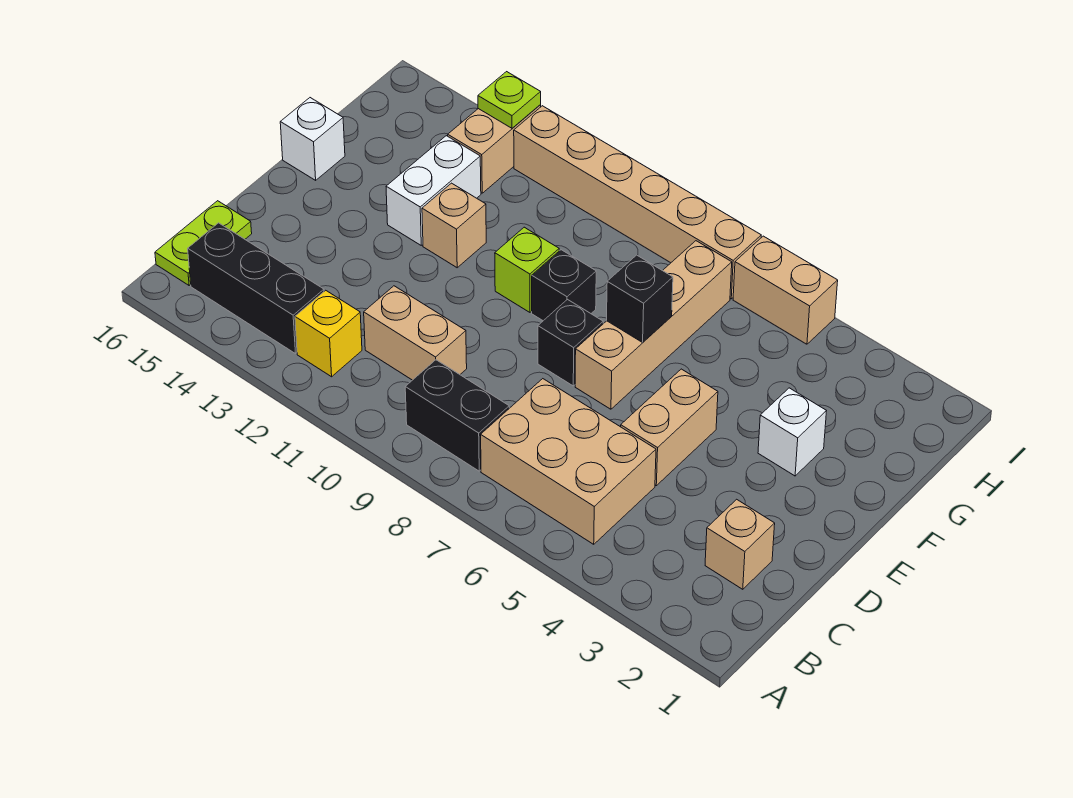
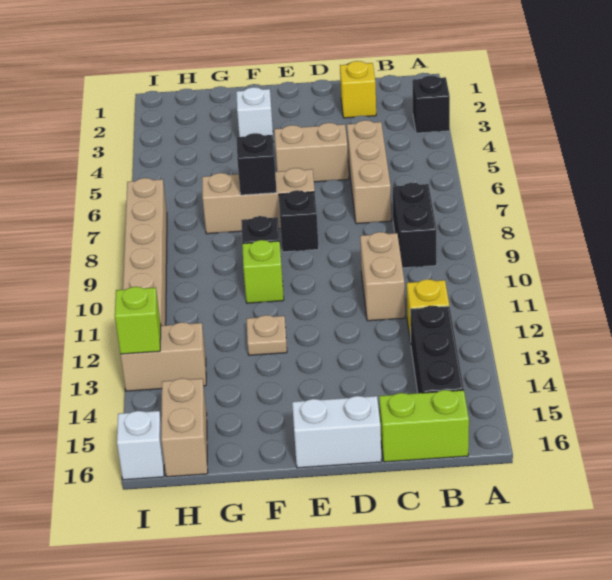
none -> black brick A3 level 1
tan brick B5:C7 level 1 -> tan brick C5:C7 level 1
lime plate B16:C16 level 1 -> lime brick B16:C16 level 1
tan brick C2 level 1 -> yellow brick C2 level 1
tan brick E7:H7 level 1 -> tan brick E7:G7 level 1
tan brick F12 level 1 -> tan plate F12 level 1
white brick F13:G13 level 1 -> white brick D16:E16 level 1
white brick F16 level 1 -> white brick I16 level 1
tan brick I5:I6 level 1 -> tan brick H15:H16 level 1
lime plate I13 level 2 -> lime brick I13 level 2

